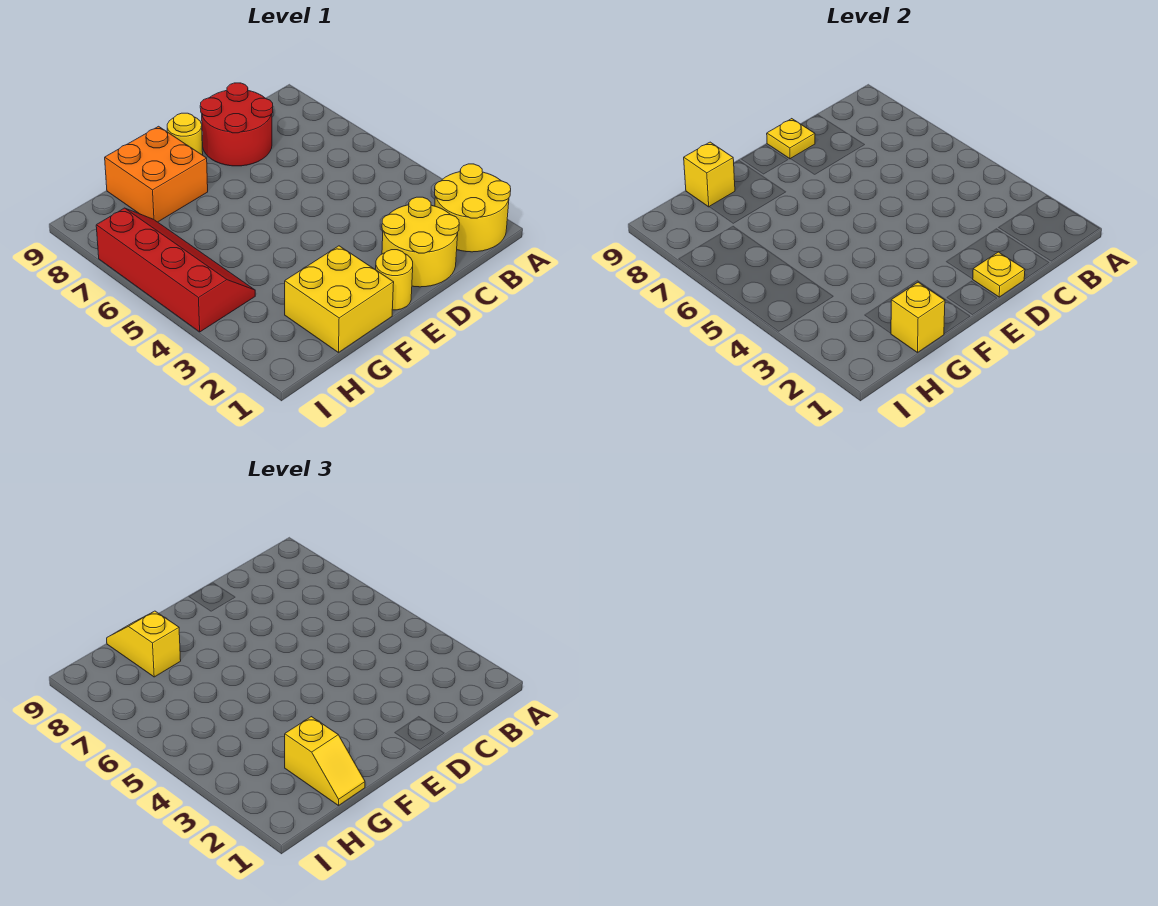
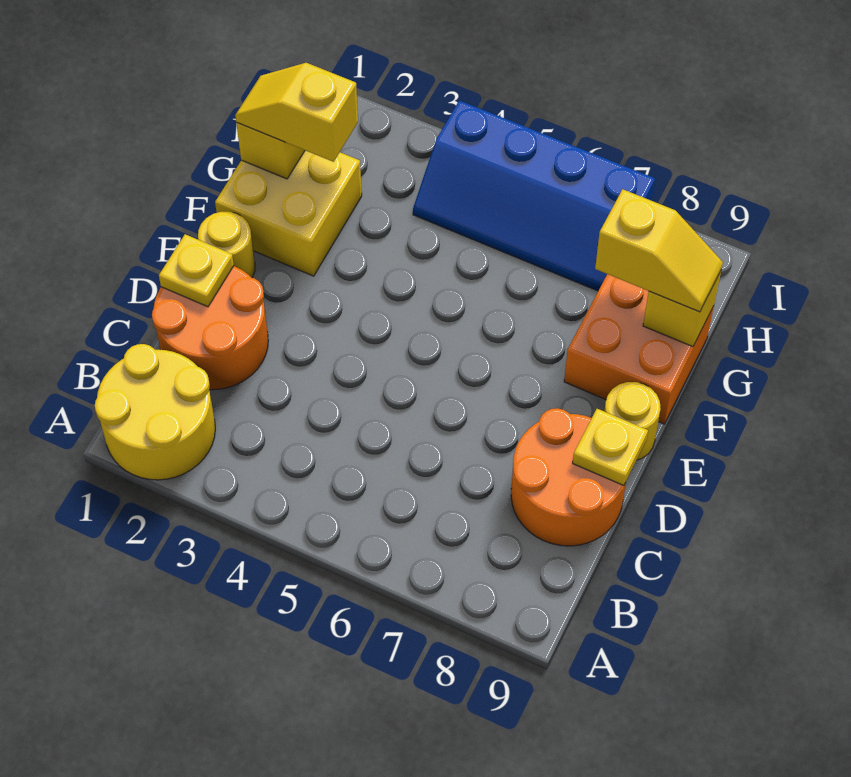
yellow round brick C1:D2 level 1 -> orange round brick C1:D2 level 1
red round brick C8:D9 level 1 -> orange round brick C8:D9 level 1
red slope H4:I7 level 1 top I -> blue slope H4:I7 level 1 top I

